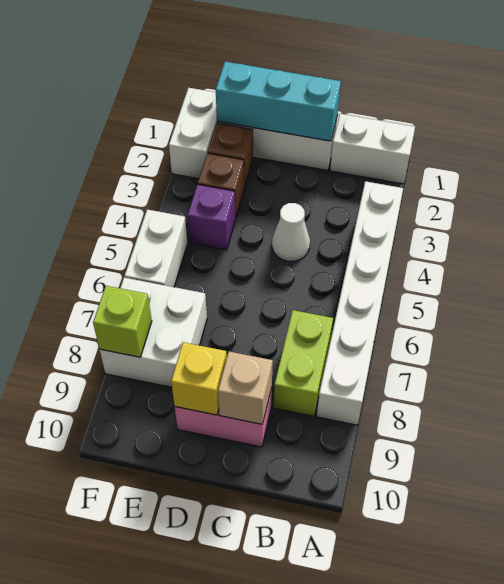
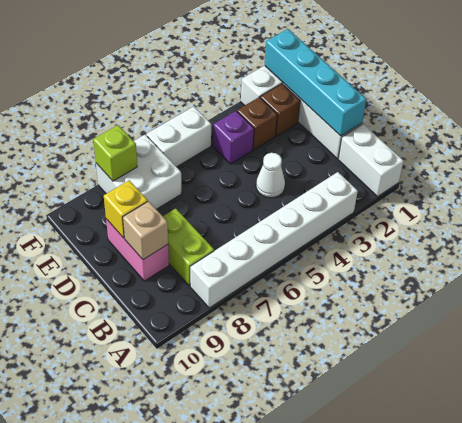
lime brick B7:B8 level 1 -> lime brick B8:C8 level 1
cyan brick C1:E1 level 2 -> cyan brick C1:F1 level 2

